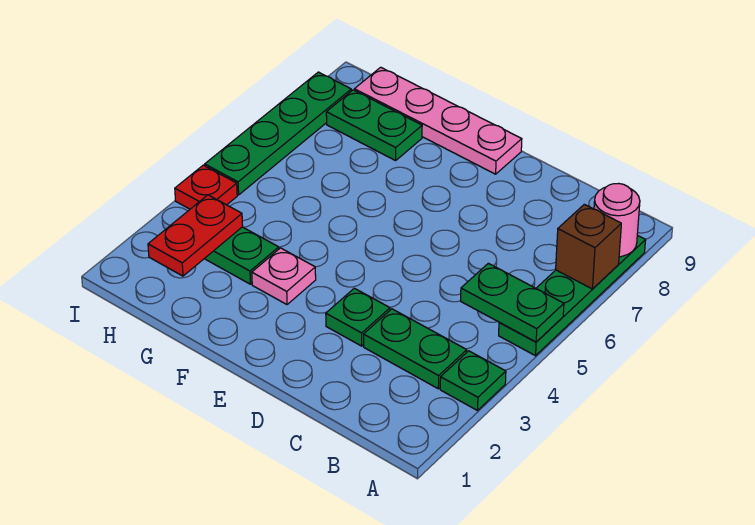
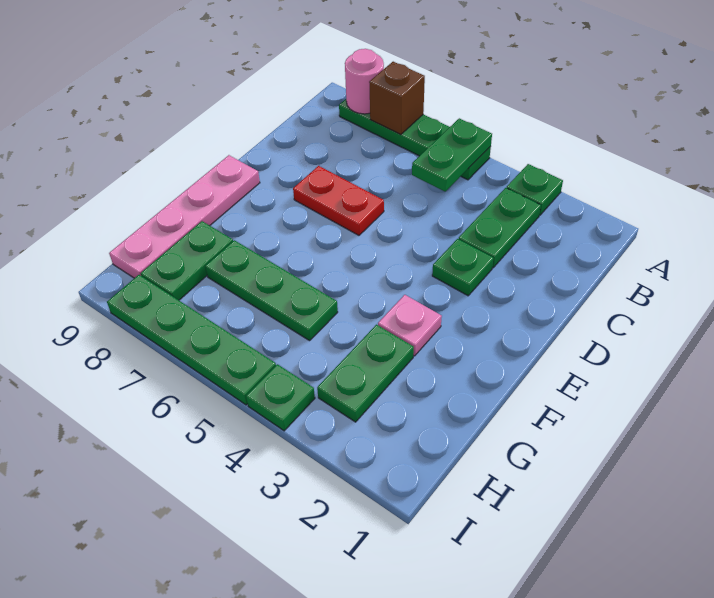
none -> green plate G5:G7 level 1
red plate H2:H3 level 2 -> red plate D6:D7 level 1
red plate I4 level 1 -> green plate I4 level 1

